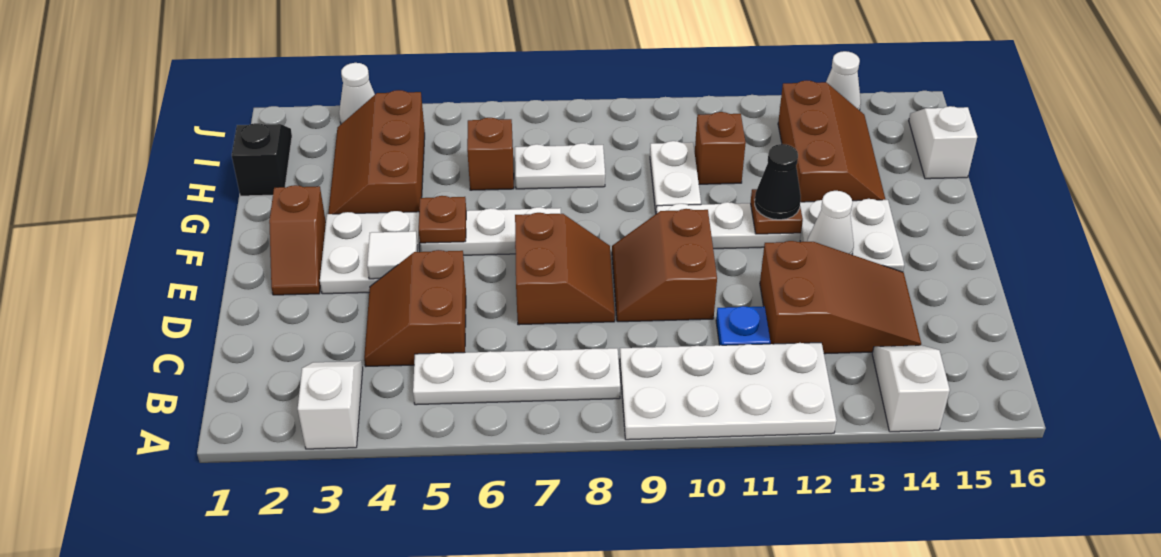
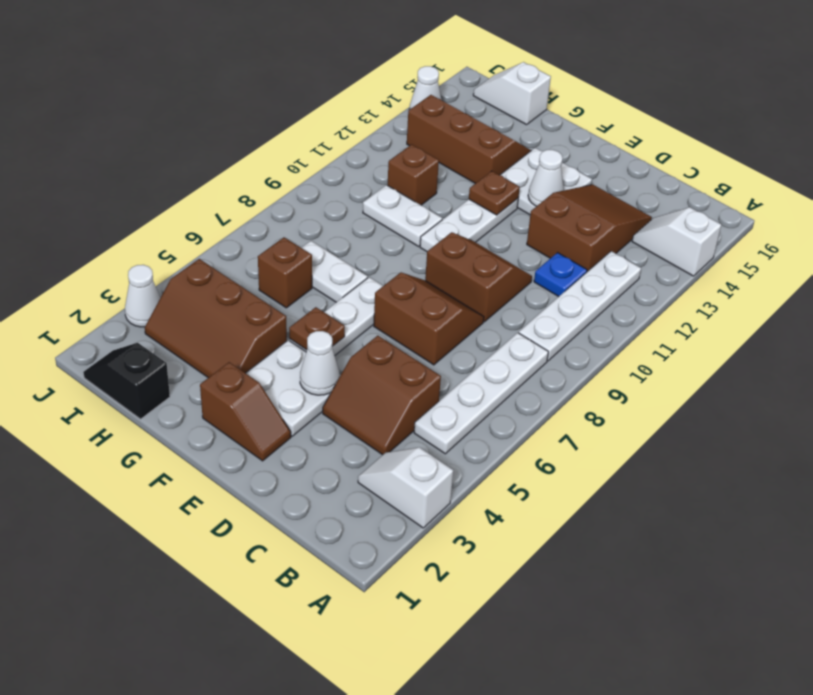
white plate A9:B12 level 1 -> white plate B9:B12 level 1
brown slope D9:E10 level 1 top 10 -> brown slope D9:E10 level 1 top 9
white tile E4 level 2 -> white cone E4 level 2
black cone F12 level 3 -> none
white plate H7:H8 level 1 -> white plate G7:H7 level 1

